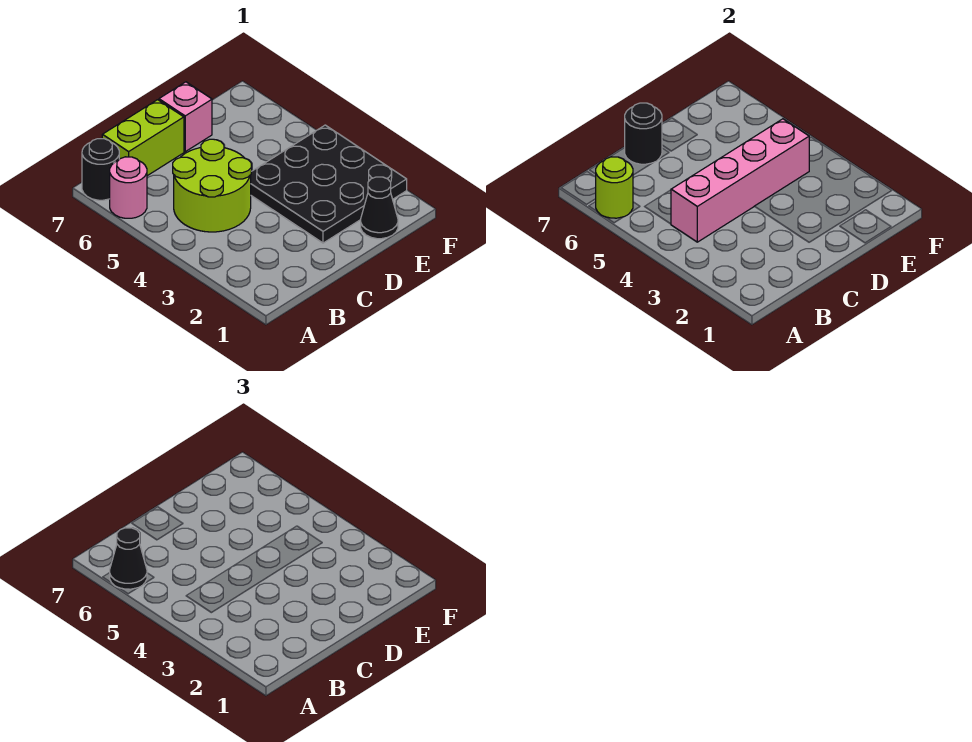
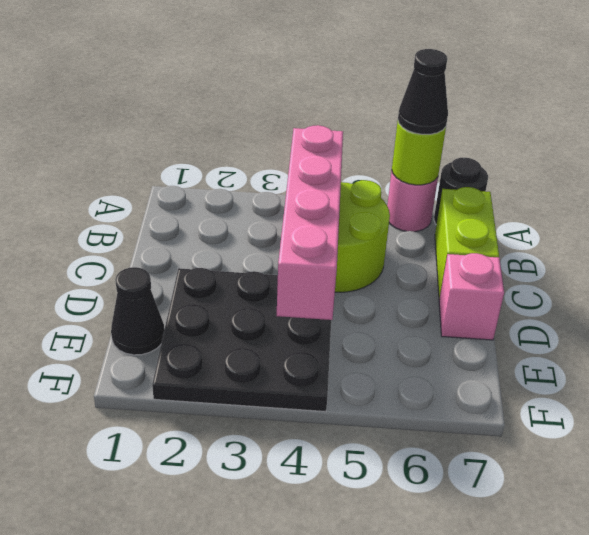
black round brick C7 level 2 -> none

